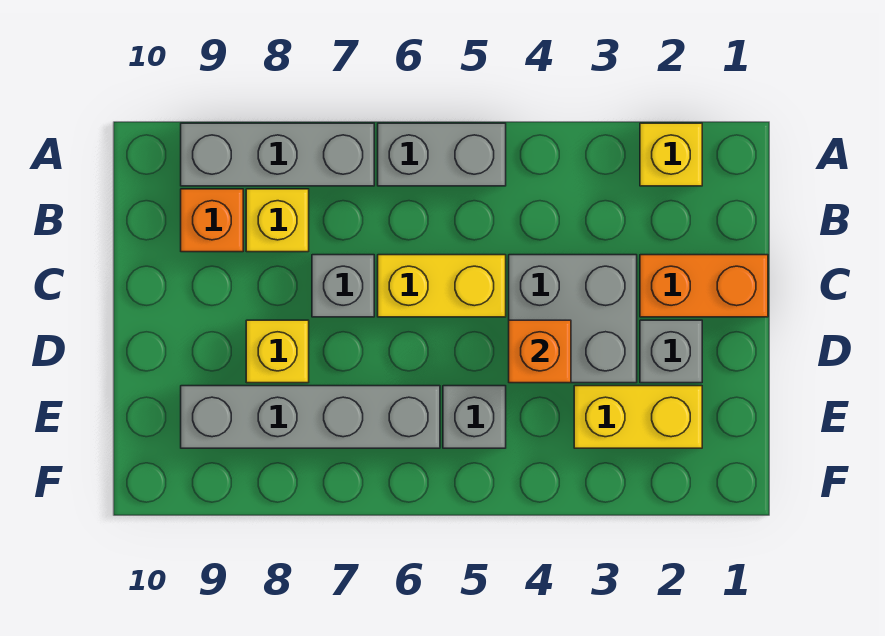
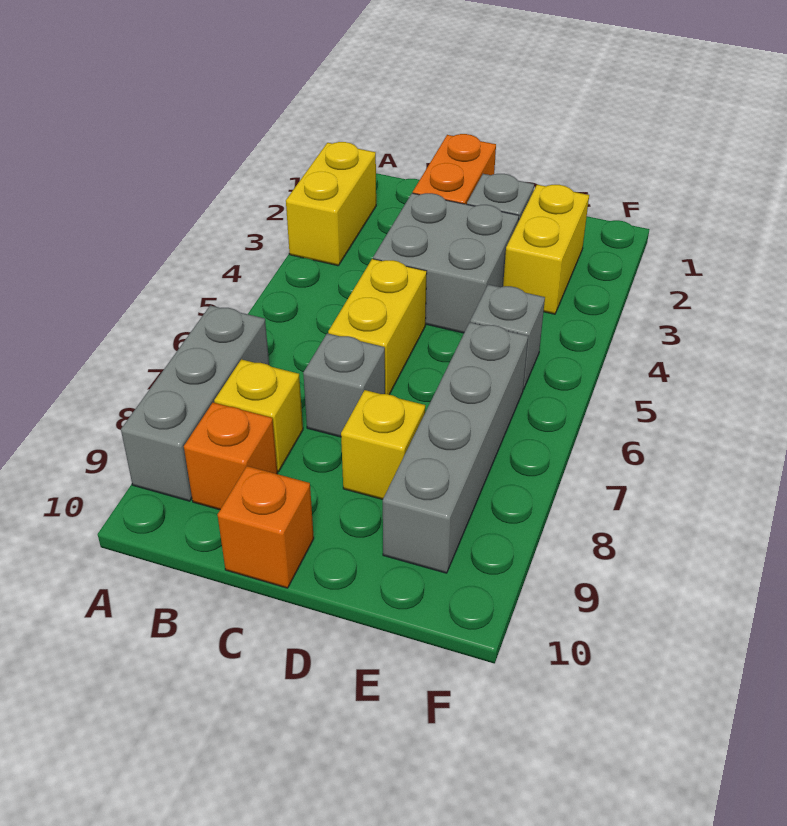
yellow brick A2 level 1 -> yellow brick A2:A3 level 1
grey brick A5:A6 level 1 -> none
orange brick D4 level 2 -> orange brick C10 level 1

